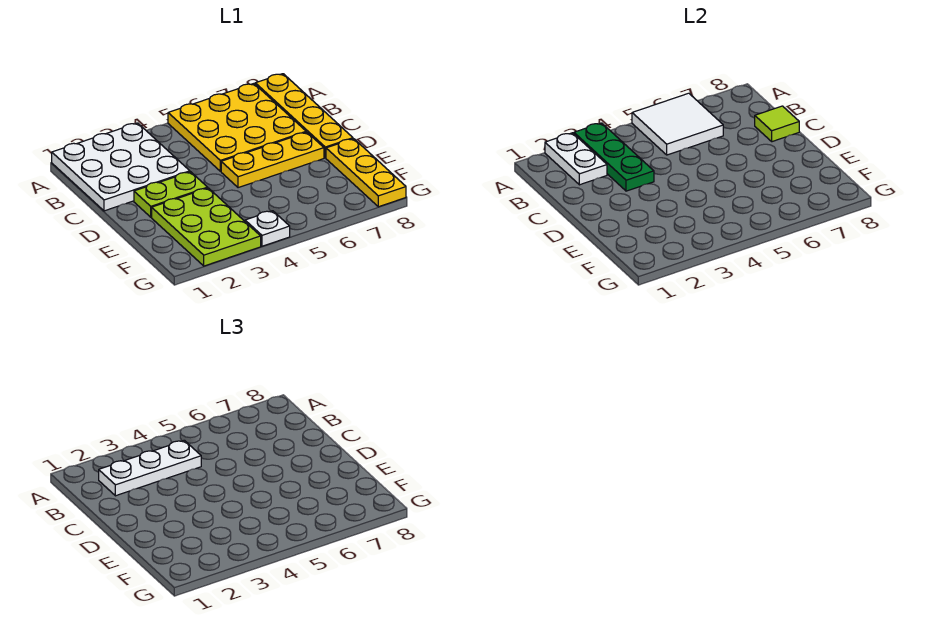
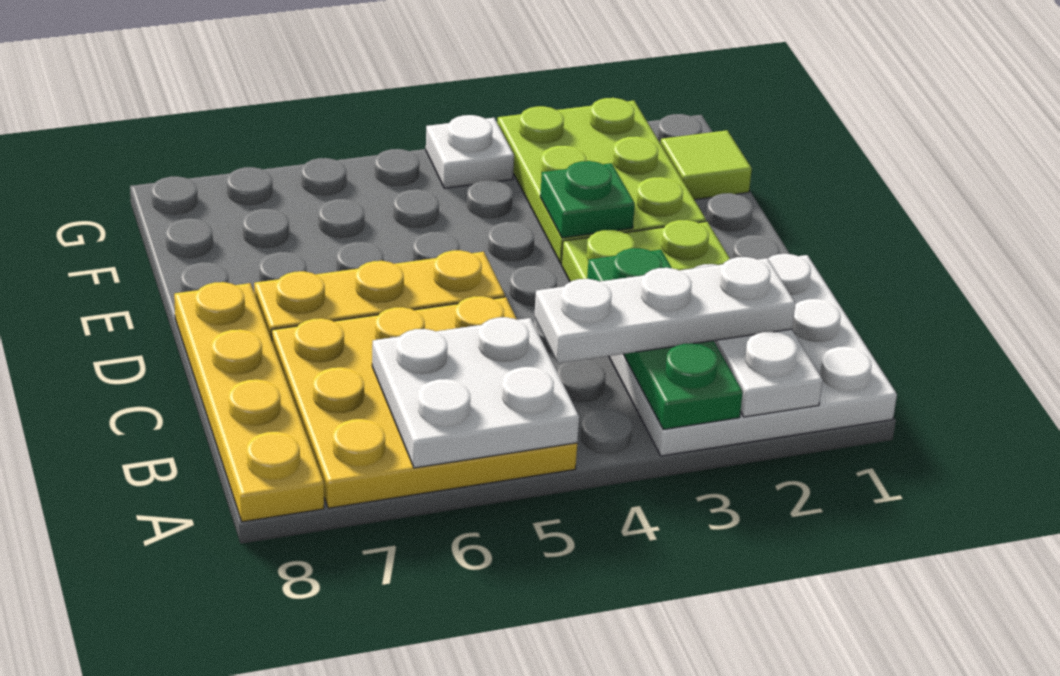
white tile A5:B6 level 2 -> white plate A5:B6 level 2
lime tile C8 level 2 -> lime tile F1 level 1
none -> green plate E3 level 2
yellow plate E8:G8 level 1 -> none

